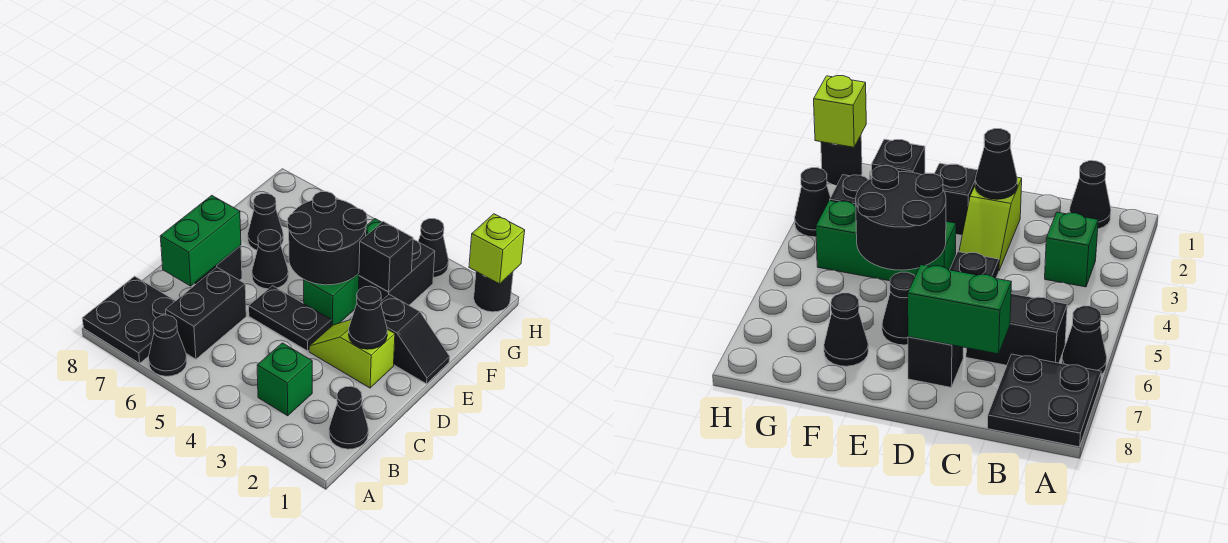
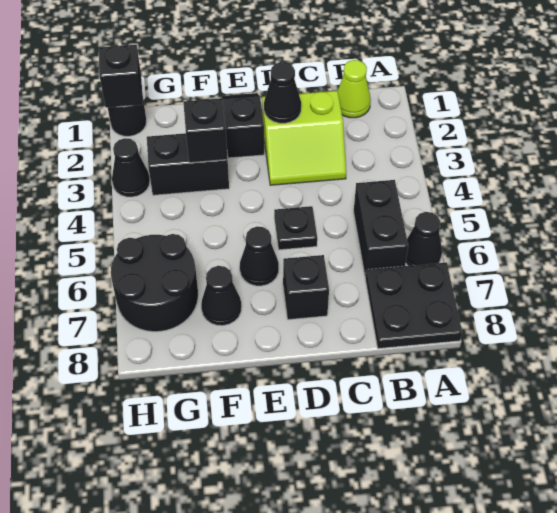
black cone B1 level 1 -> lime cone B1 level 1
green brick B3 level 1 -> none
black brick B6:C6 level 1 -> black brick B5:B6 level 1
green brick C7:D7 level 2 -> none
lime slope D2:D3 level 1 top 2 -> lime slope C2:D3 level 1 top 2
black plate D4:D5 level 1 -> black plate D5 level 1
green brick E4:G4 level 1 -> none
black round brick E4:F5 level 2 -> black round brick G6:H7 level 1
lime brick H1 level 2 -> black brick H1 level 2

